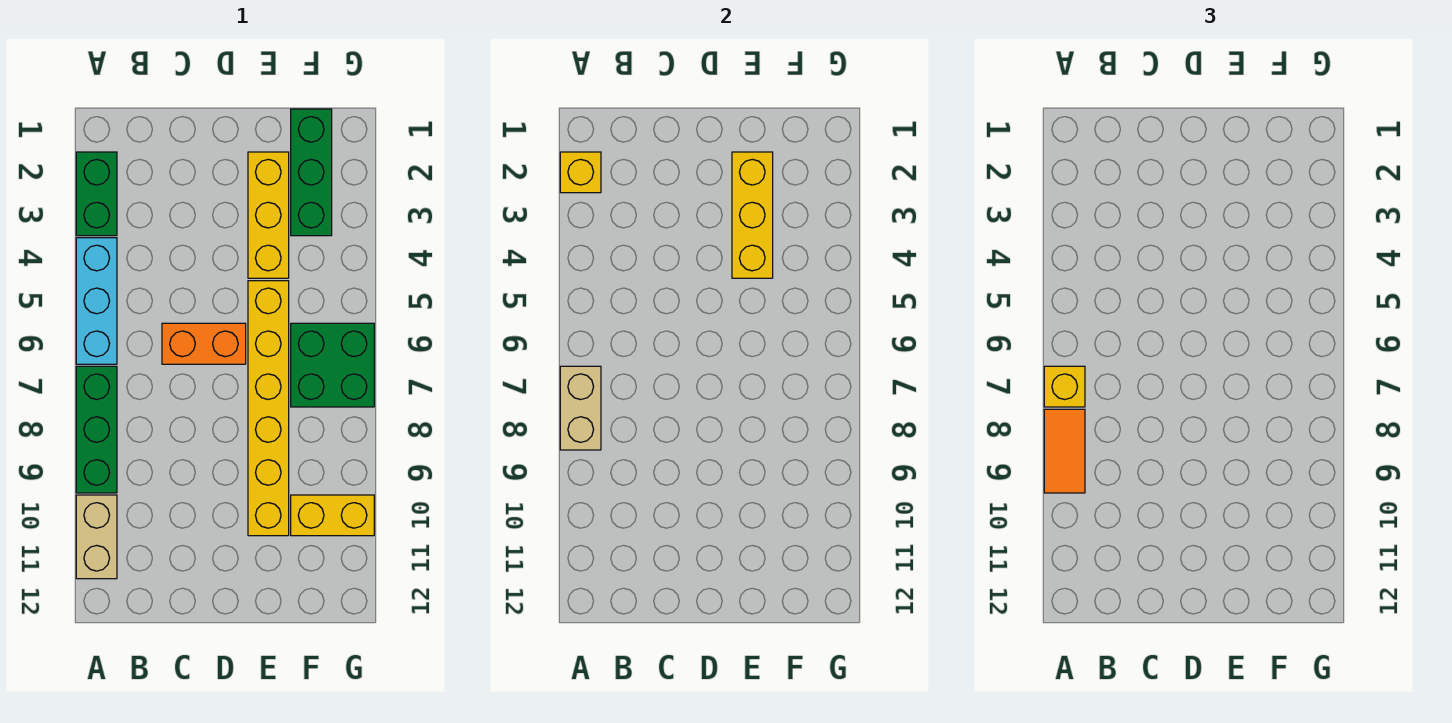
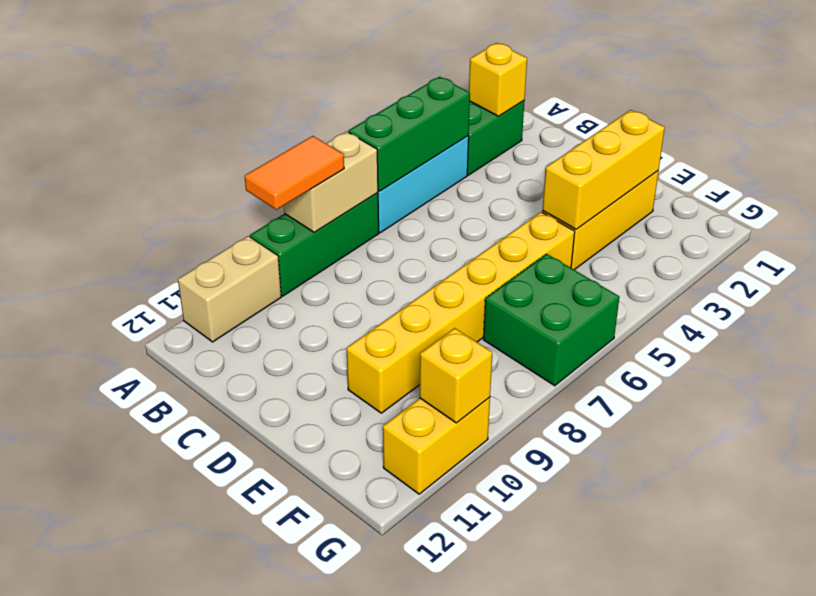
yellow brick A7 level 3 -> yellow brick G10 level 2
orange brick C6:D6 level 1 -> none
green brick F1:F3 level 1 -> green brick A4:A6 level 2
yellow brick F10:G10 level 1 -> yellow brick G10:G11 level 1

